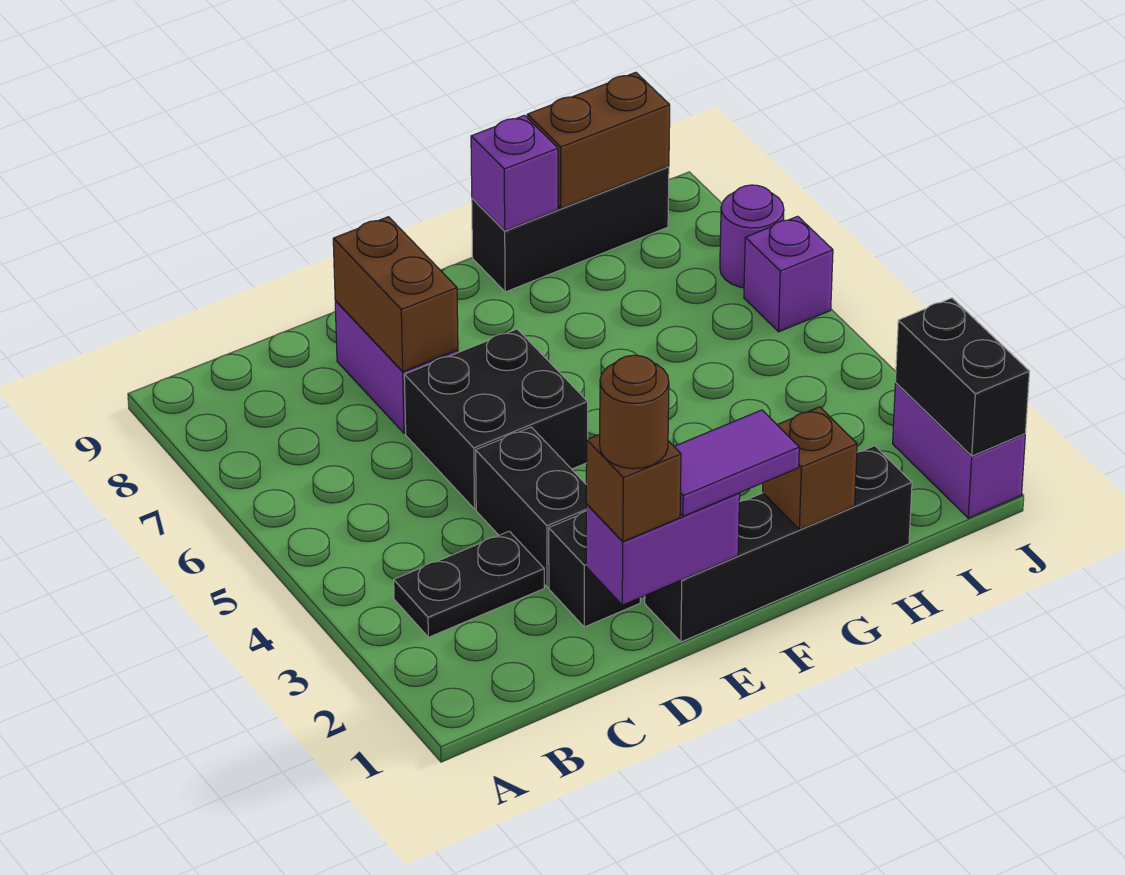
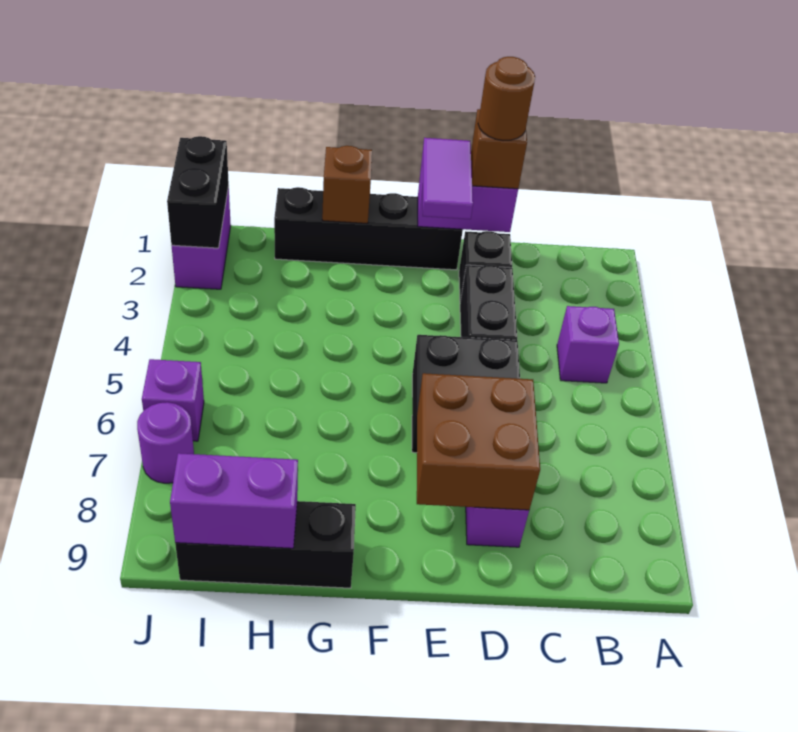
black plate B3:C3 level 1 -> none
brown brick D7:D8 level 2 -> brown brick D7:E8 level 2
purple tile E1:F1 level 3 -> purple tile E1:E2 level 3
purple brick G9 level 2 -> purple brick B4 level 1
brown brick H9:I9 level 2 -> purple brick H9:I9 level 2

